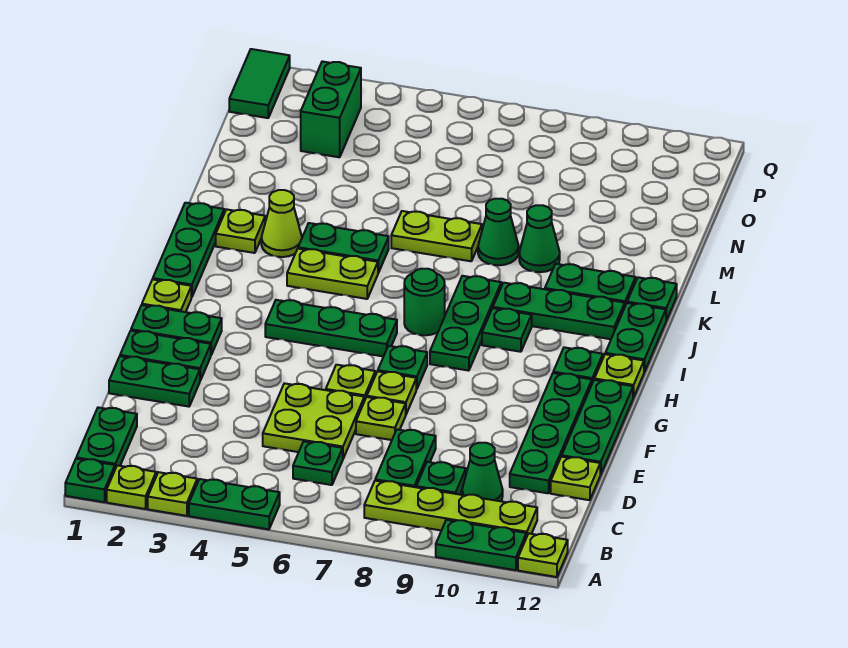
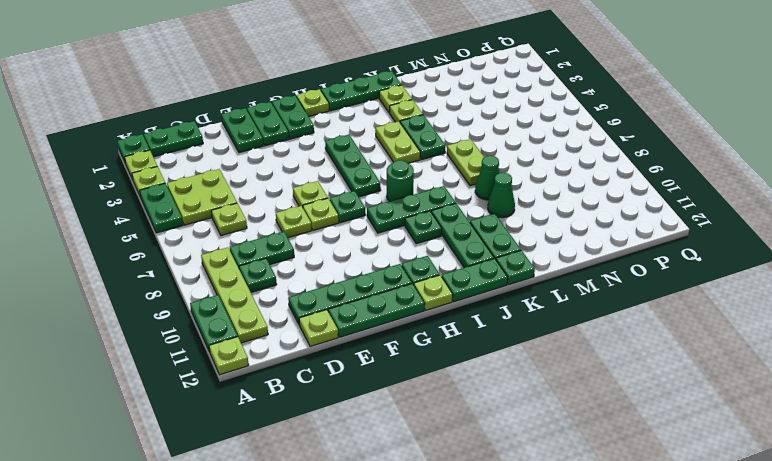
green plate C6 level 1 -> lime plate C6 level 1
green cone C10 level 1 -> none
lime plate D5:E6 level 1 -> lime plate B4:C5 level 1
lime cone K3 level 1 -> lime plate K3 level 1
green brick O3:P3 level 1 -> none
green tile P1:Q1 level 1 -> none

